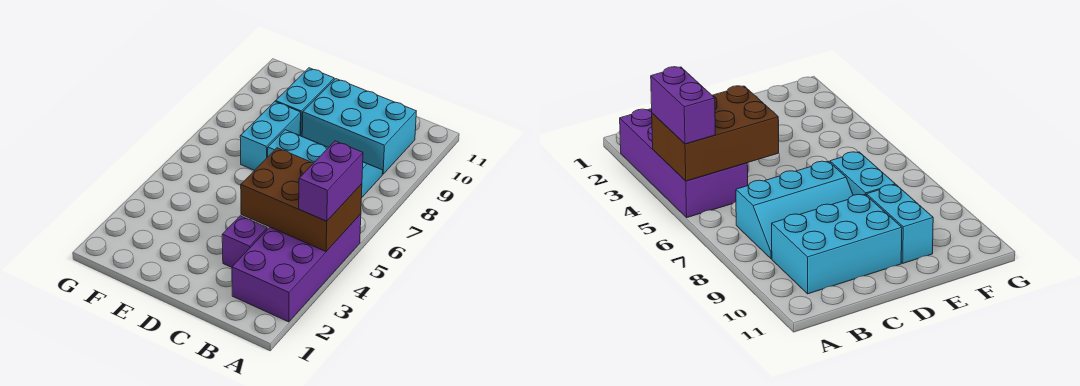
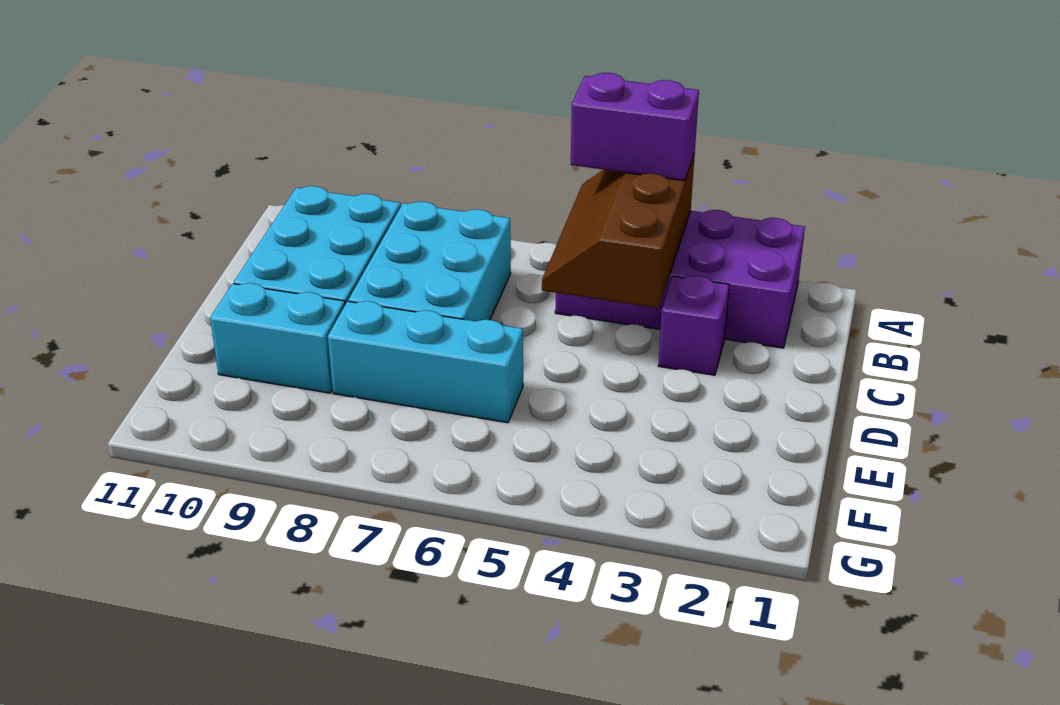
brown brick A4:C5 level 2 -> brown slope A4:C5 level 2 top 4
cyan slope B7:D8 level 1 top 7 -> cyan brick B7:D8 level 1
cyan brick E7:E8 level 1 -> cyan brick E6:E8 level 1

